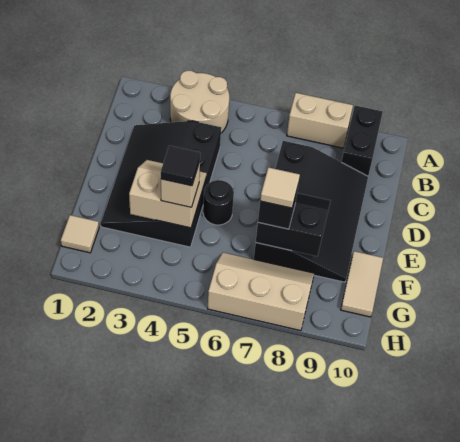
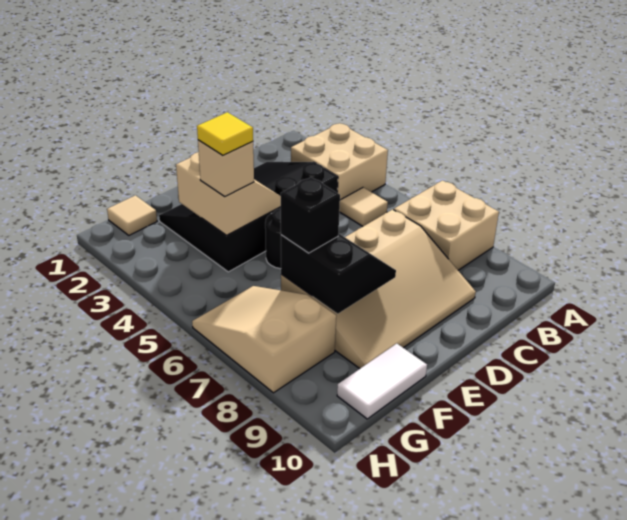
tan round brick A3:B4 level 1 -> tan brick A3:B4 level 1
tan brick A7:A8 level 1 -> tan brick A7:B8 level 1
black brick A9:B9 level 1 -> none
black slope C7:F9 level 1 top 7 -> tan slope C7:F9 level 1 top 7
black tile F4 level 4 -> yellow tile F4 level 4
tan tile F7 level 4 -> tan tile B5 level 1
tan tile F10:G10 level 1 -> white tile F10:G10 level 1
tan slope G6:H8 level 1 top H -> tan slope G6:H8 level 1 top 8

